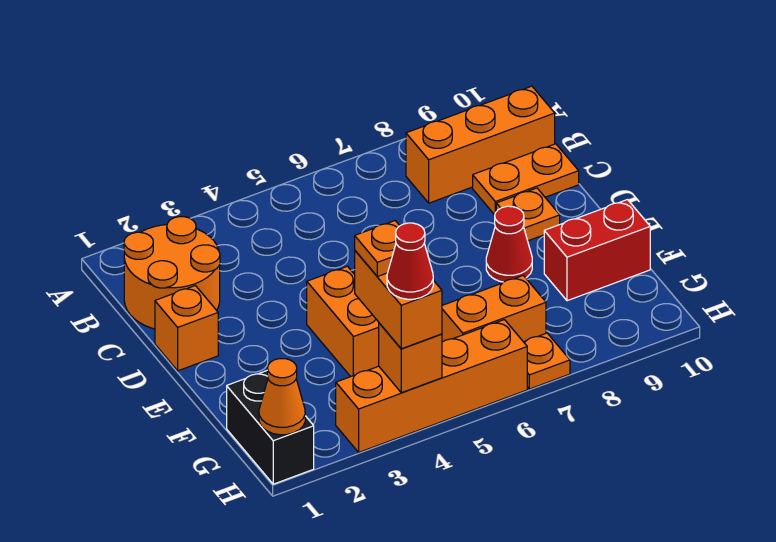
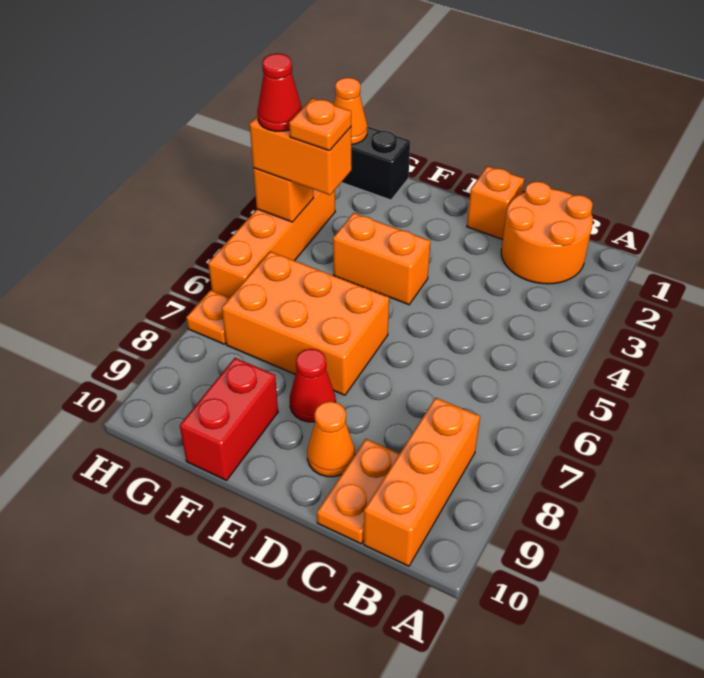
orange plate D9 level 1 -> orange cone D9 level 1
orange brick G6:G7 level 1 -> orange brick E6:G7 level 1

